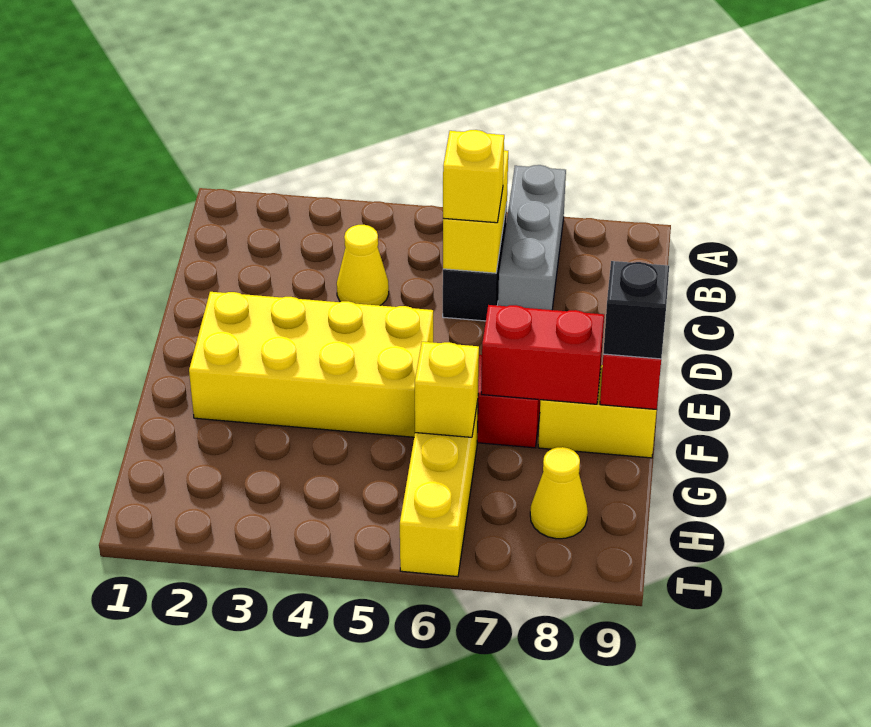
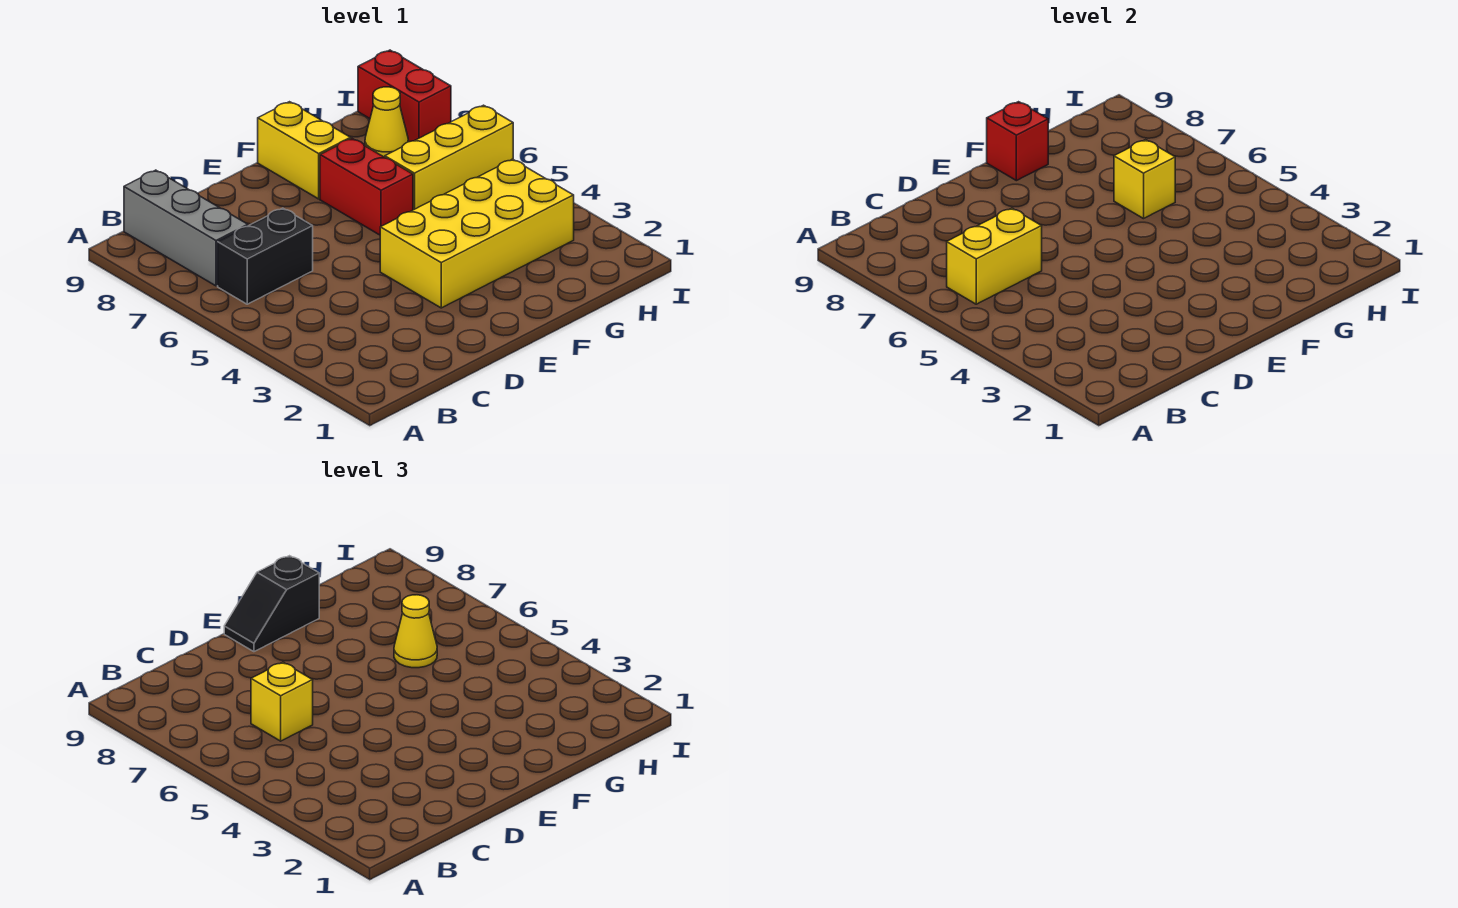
grey brick A7:C7 level 1 -> grey brick B7:B9 level 1
yellow cone C4 level 1 -> yellow cone G6 level 3
yellow brick E2:F5 level 1 -> yellow brick E3:H4 level 1
red brick F7:F8 level 2 -> red brick I8:I9 level 1

